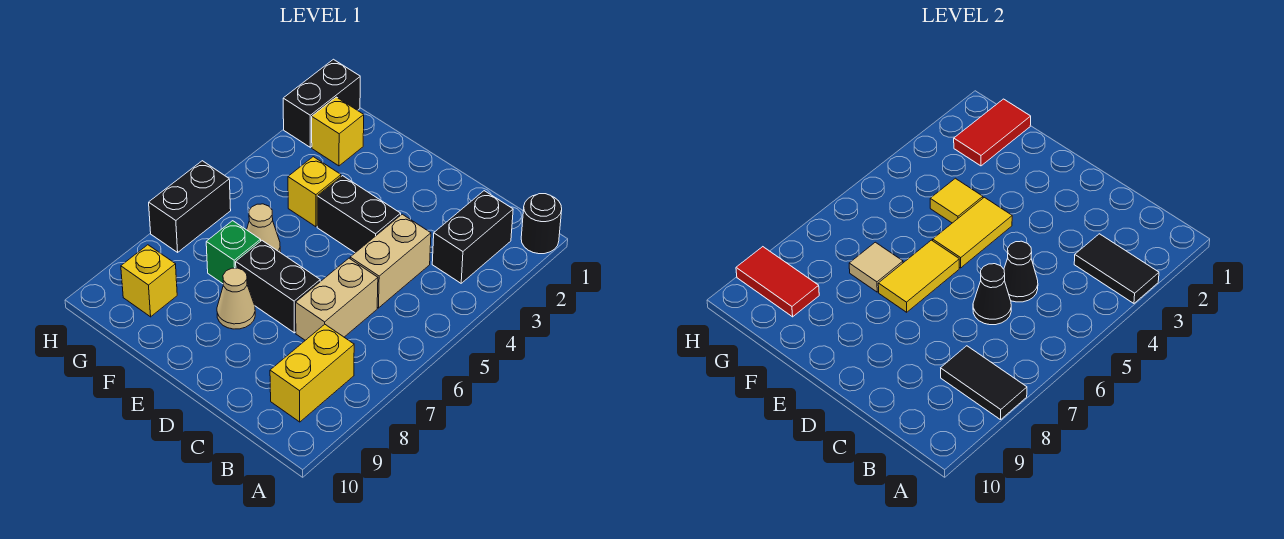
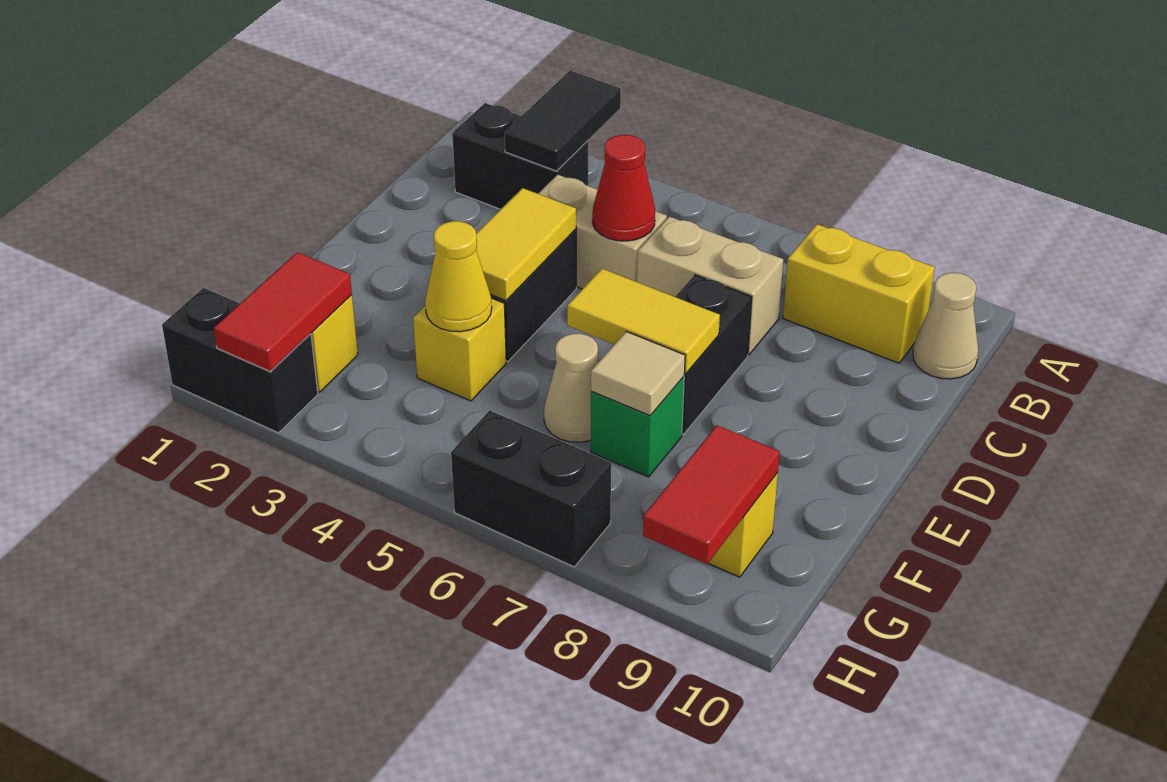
black round brick A1 level 1 -> none
black tile A8:B8 level 2 -> none
black cone C5 level 2 -> red cone C5 level 2
black cone C6 level 2 -> none
yellow tile E4:E5 level 2 -> yellow tile D4:E4 level 2
tan cone E8 level 1 -> tan cone B10 level 1
yellow tile F4 level 2 -> yellow cone F4 level 2
red tile G1:G2 level 2 -> red tile G2:H2 level 2

